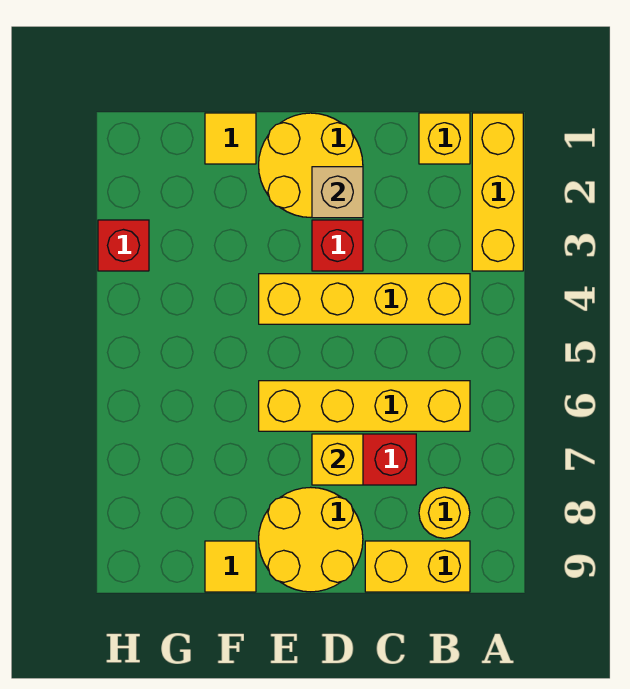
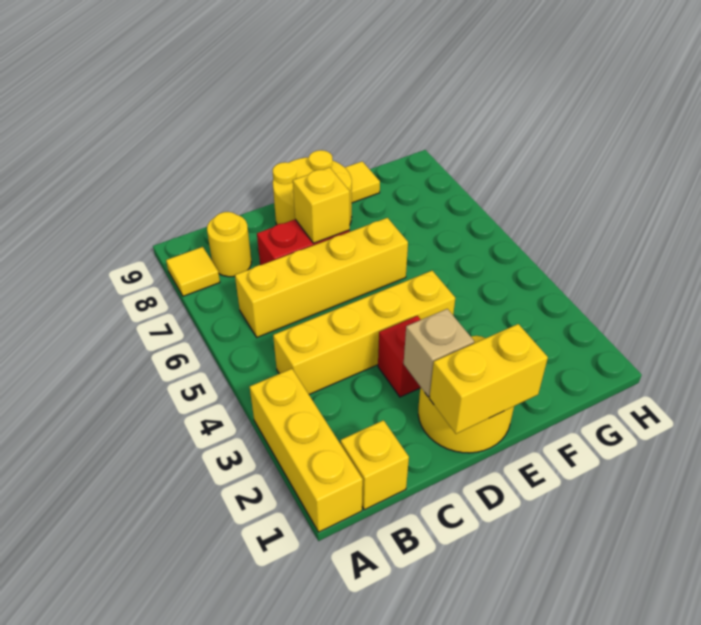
yellow brick B9:C9 level 1 -> yellow brick D1:E1 level 2
yellow tile F1 level 1 -> yellow tile A8 level 1
red brick H3 level 1 -> none

